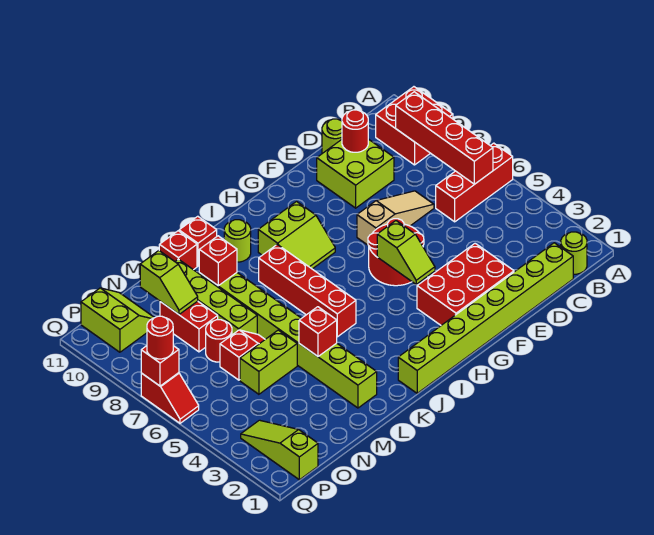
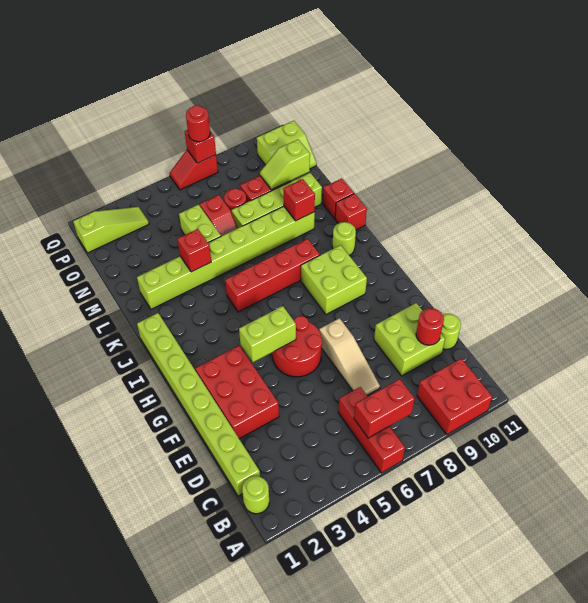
red brick B6:B9 level 2 -> red brick B6:B7 level 2
lime slope G4:G5 level 2 top 5 -> lime brick G4:G5 level 2
lime slope H8:I9 level 1 top 9 -> lime brick H8:I9 level 1

